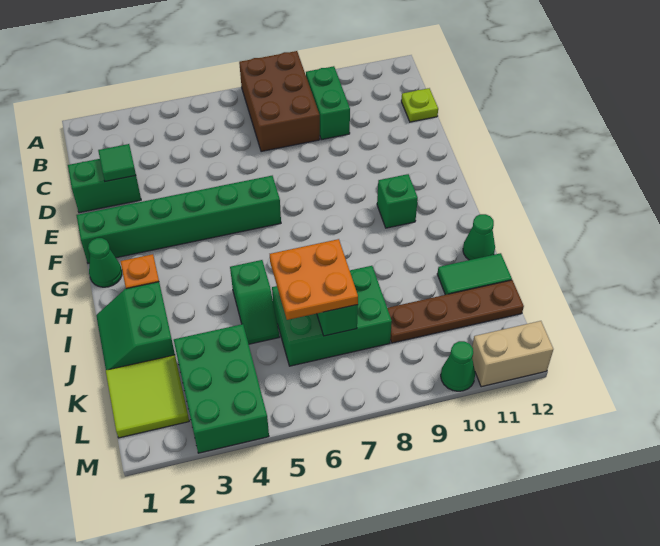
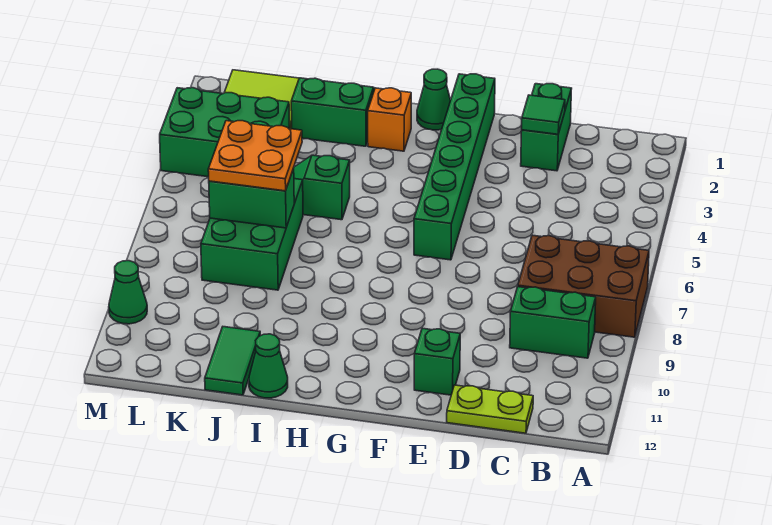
lime plate C12 level 1 -> lime plate C12:D12 level 1
green brick G10 level 1 -> green brick E11 level 1
brown plate K9:K12 level 1 -> none
tan brick M11:M12 level 1 -> none

